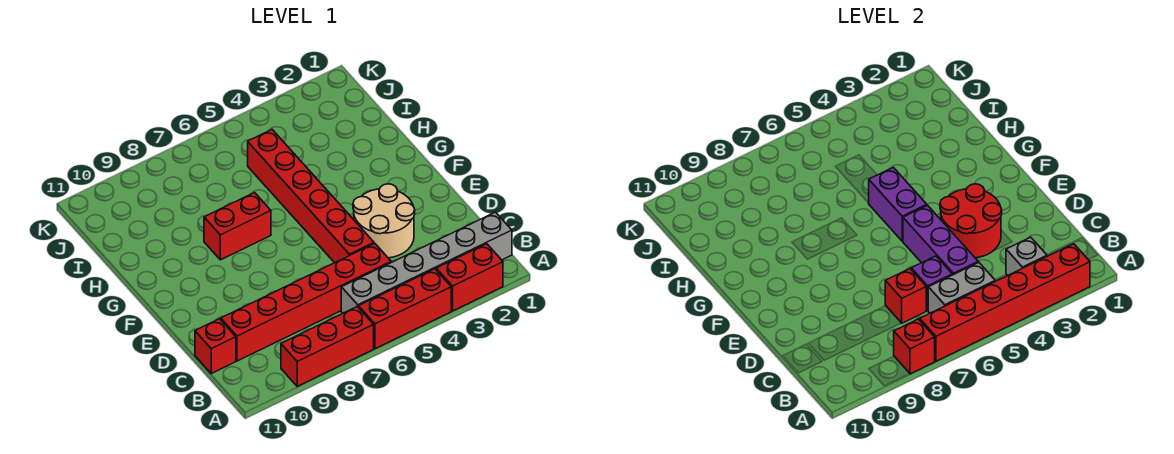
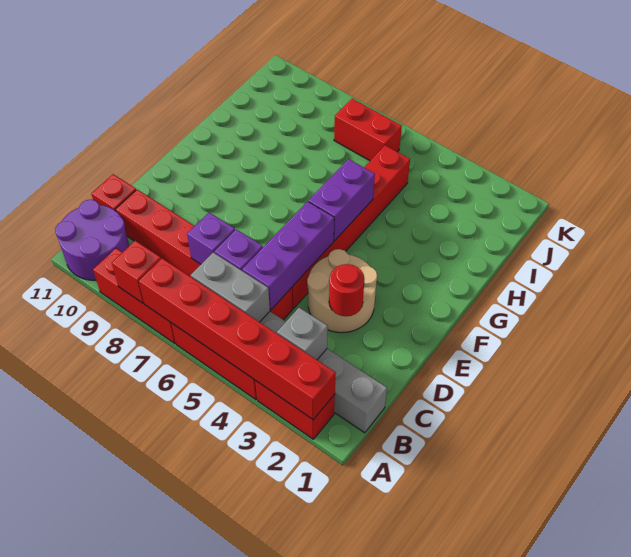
none -> purple round brick A10:B11 level 1
red brick C7 level 2 -> purple brick C7 level 2
red round brick D3:E4 level 2 -> red round brick D3 level 2
red brick G7:G8 level 1 -> red brick J6:J7 level 1

